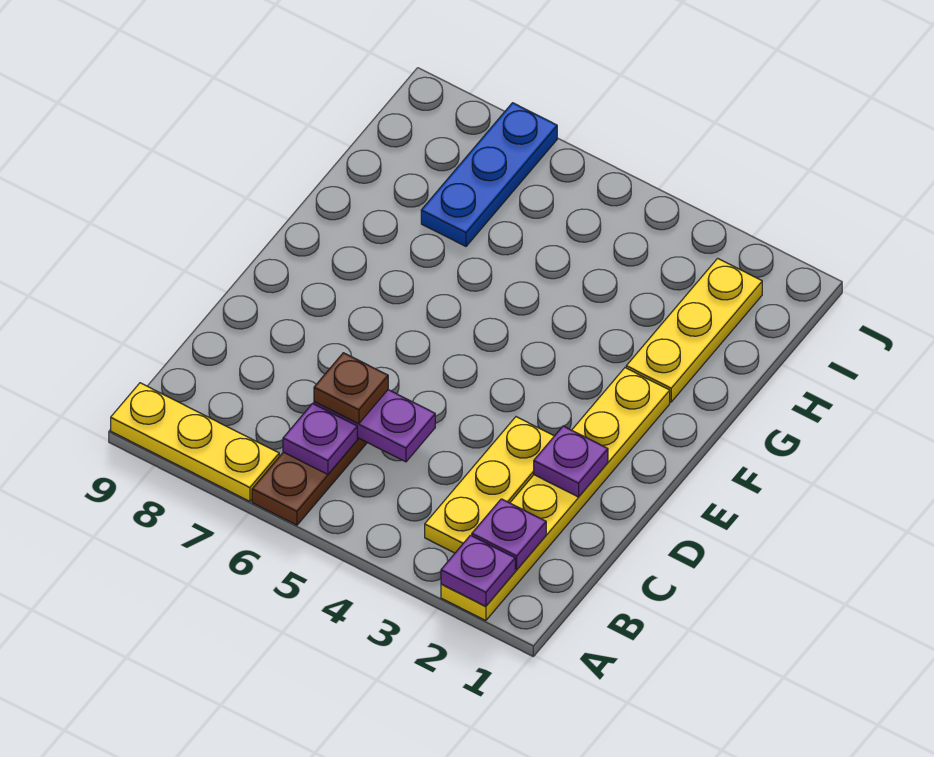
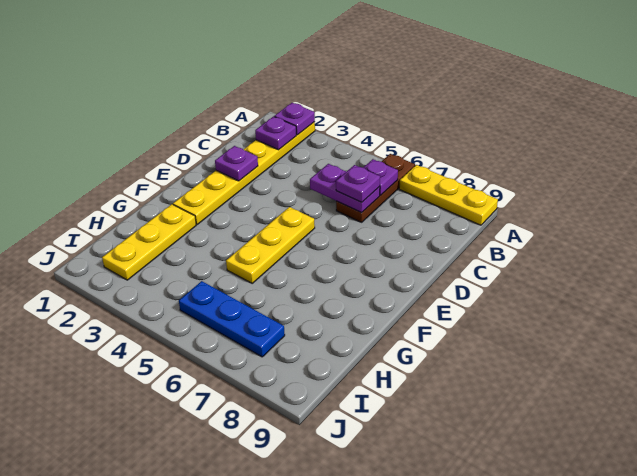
yellow plate B3:D3 level 1 -> yellow plate E5:G5 level 1
brown plate C6 level 3 -> purple plate C6 level 3
blue plate H7:J7 level 1 -> blue plate I5:I7 level 1

